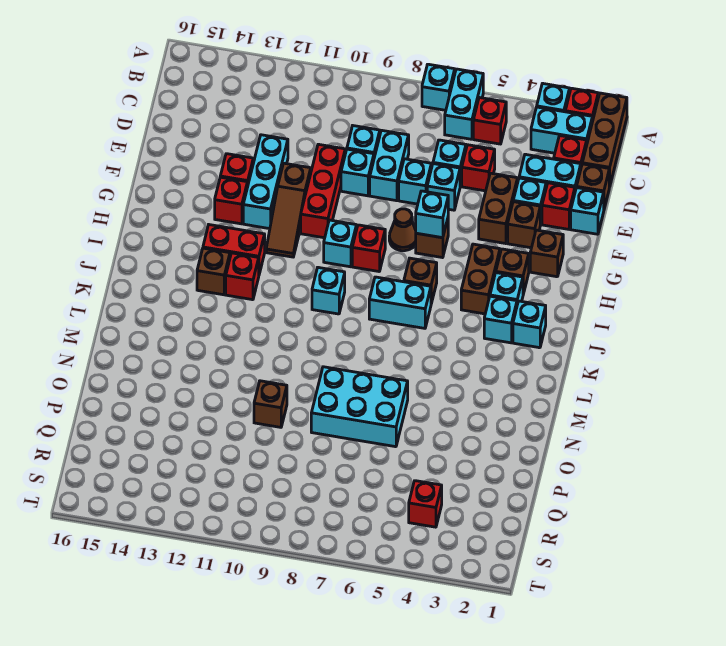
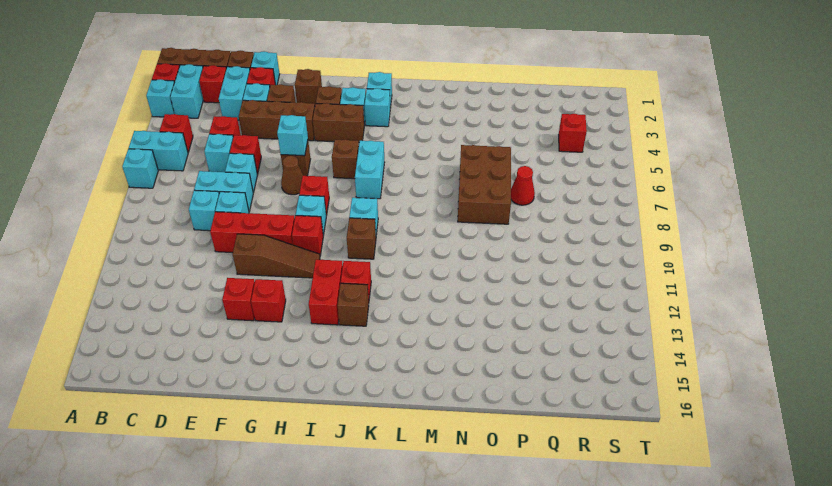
brown brick E4:F4 level 1 -> brown brick E4:G4 level 1
cyan brick E6 level 1 -> red brick E6 level 1
cyan brick E12:G12 level 1 -> none
none -> red brick H10 level 1
cyan brick N6:O8 level 1 -> brown brick N6:O8 level 1
brown brick O10 level 1 -> brown brick J10 level 1
none -> red cone P7 level 1

